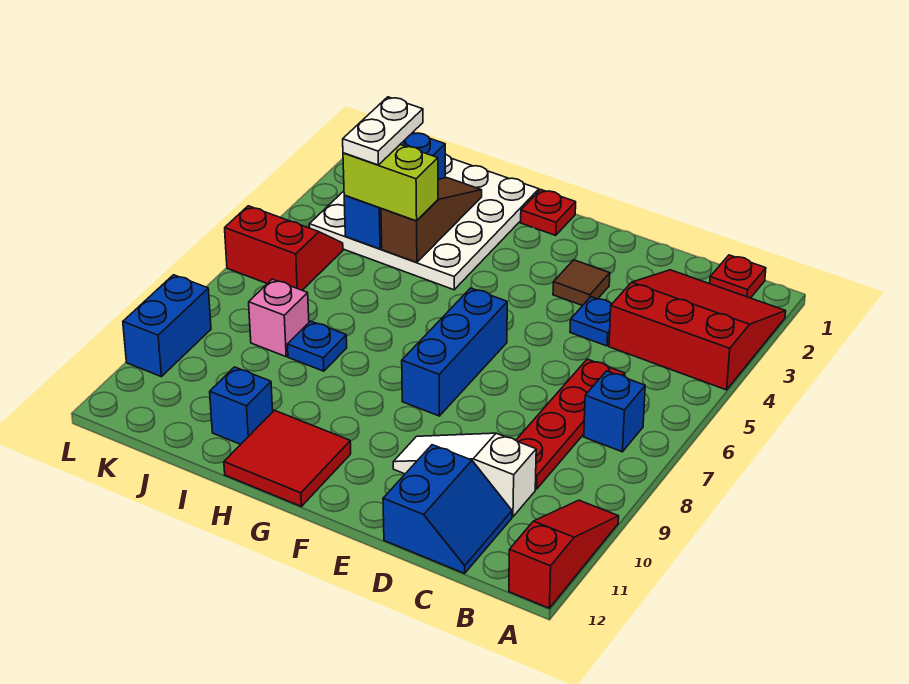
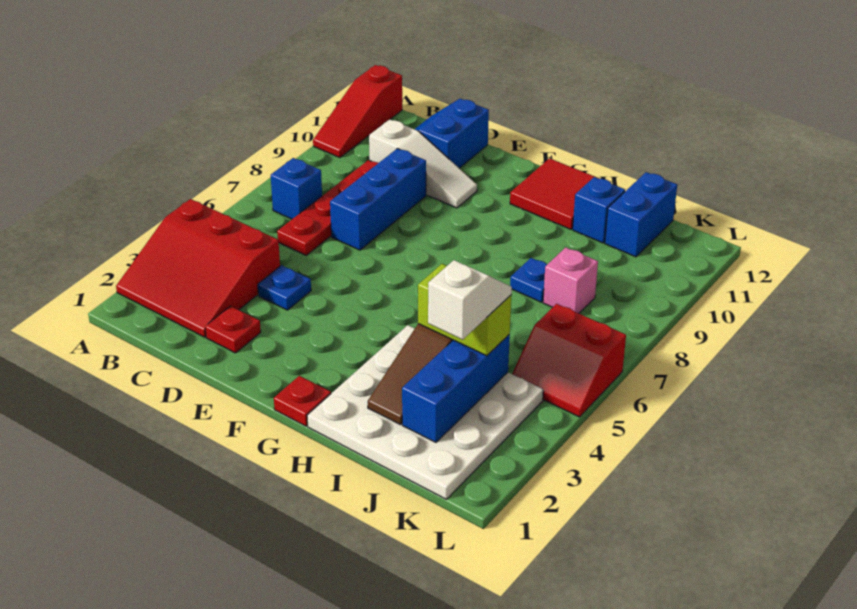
red plate B1 level 1 -> red plate D2 level 1
brown tile E3 level 1 -> none
blue brick F6:F8 level 1 -> blue brick D7:D9 level 1
white plate J3:J4 level 4 -> white slope J3:J4 level 4 top 3
blue brick L9:L10 level 1 -> blue brick J11:J12 level 1

